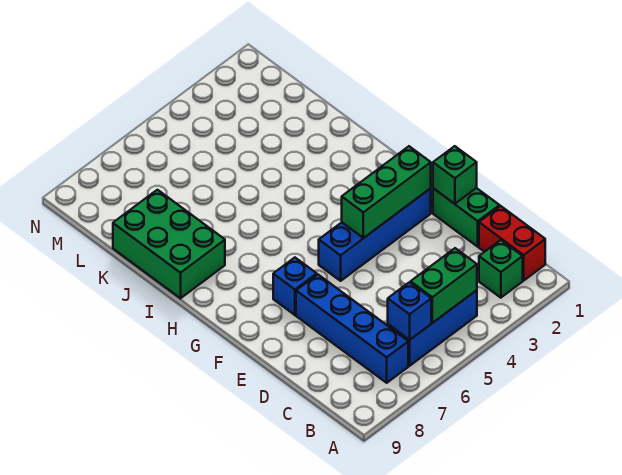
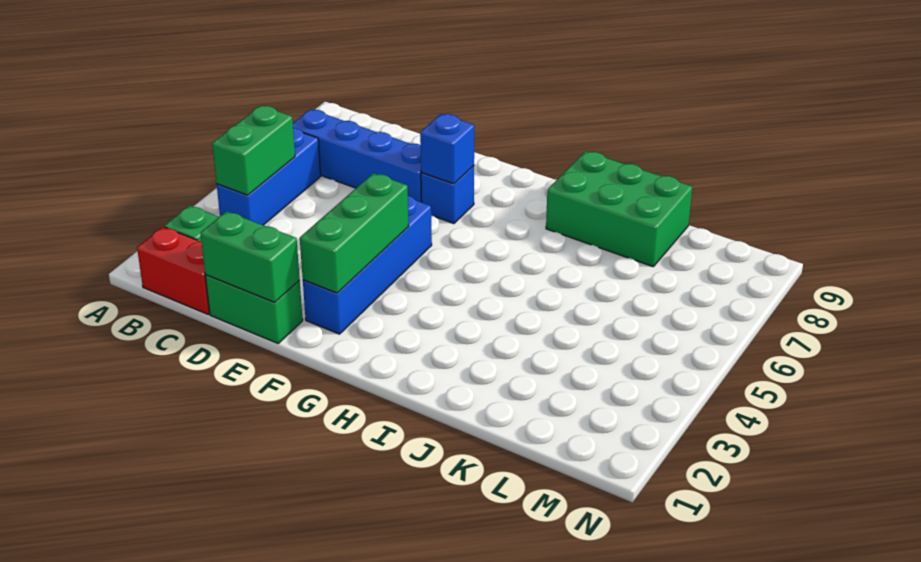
blue brick B6 level 2 -> blue brick F7 level 2
green brick E1 level 2 -> green brick D1:E1 level 2

